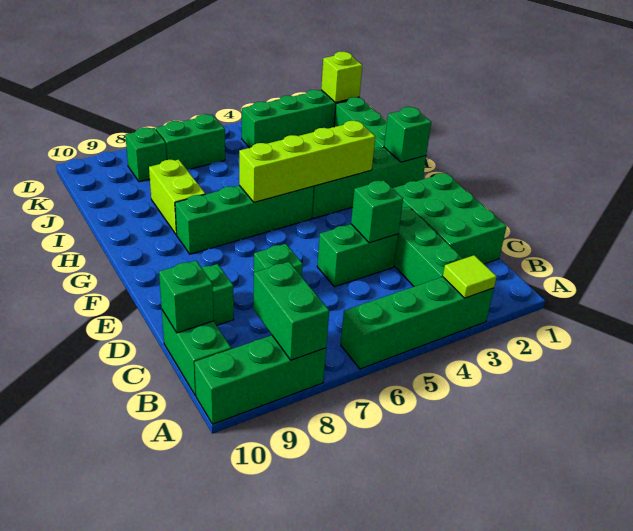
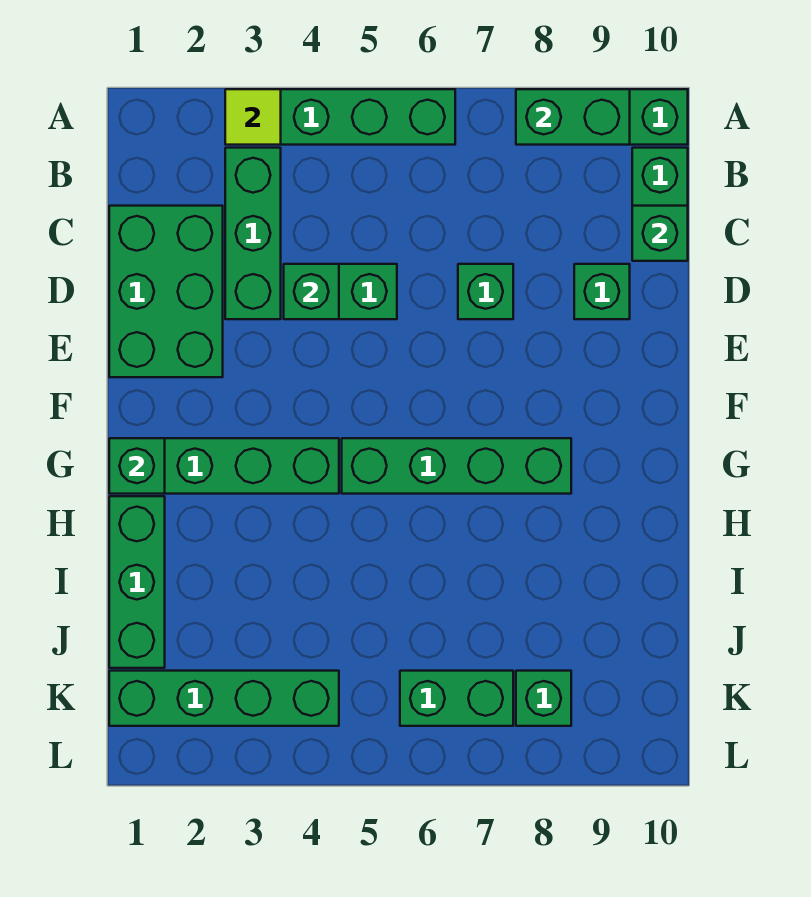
green brick A8:B8 level 2 -> green brick A8:A9 level 2
lime brick G3:G6 level 2 -> none
lime brick H8:I8 level 1 -> none
lime brick K1 level 2 -> none

